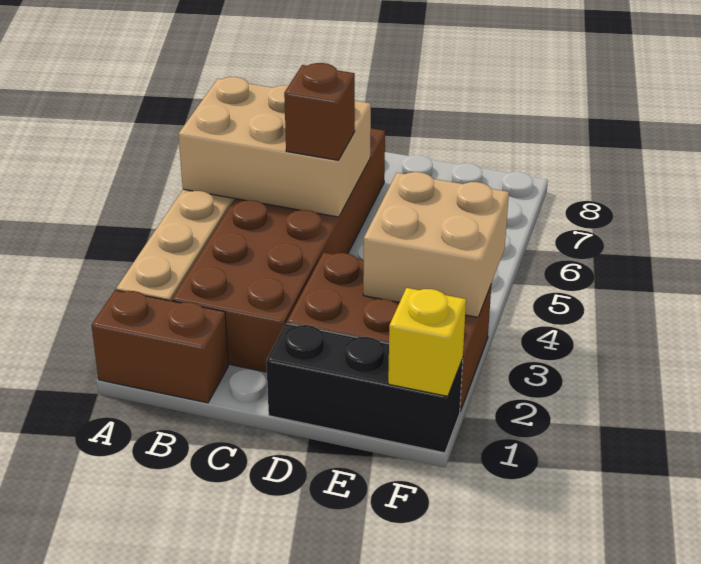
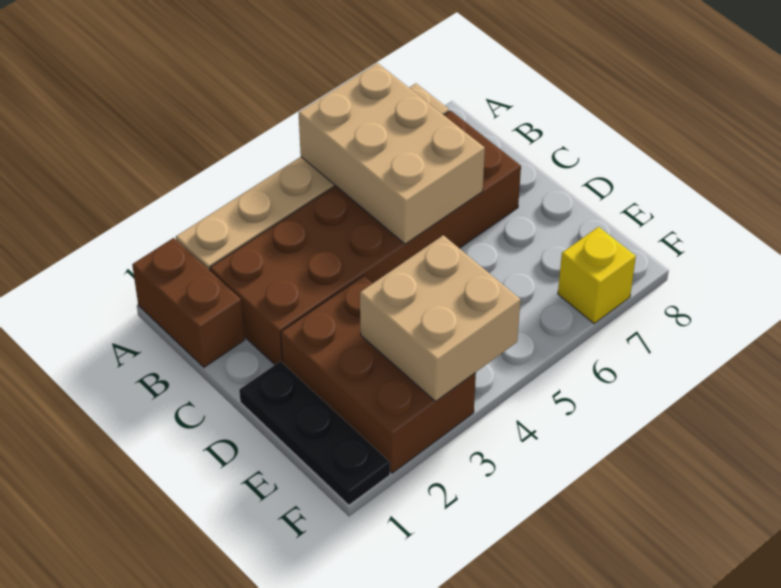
brown brick C5 level 3 -> none
black brick D1:F1 level 1 -> black plate D1:F1 level 1
yellow brick F1 level 2 -> yellow brick F7 level 1

